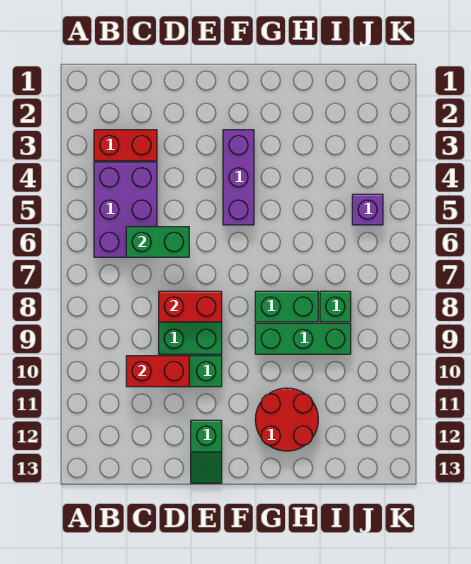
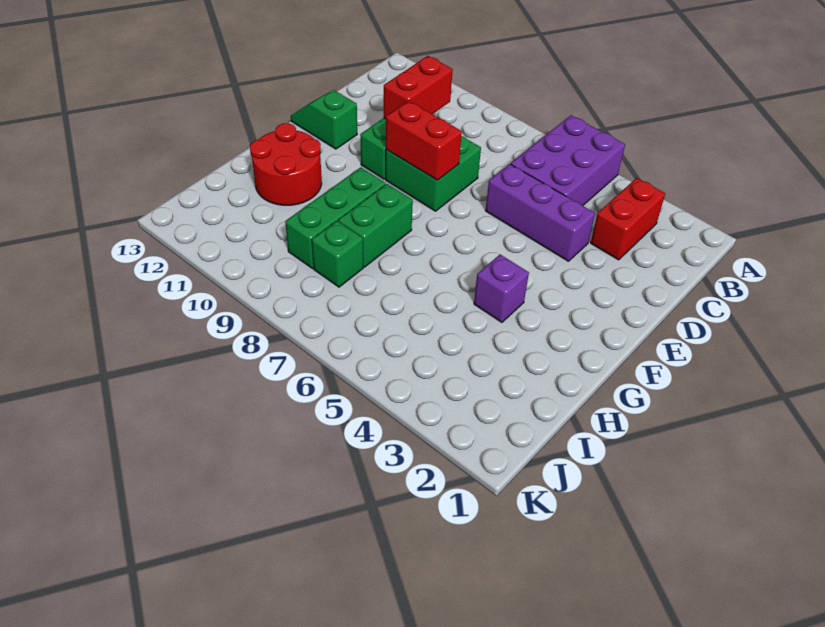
purple brick B4:C6 level 1 -> purple brick A5:C6 level 1
green brick C6:D6 level 2 -> none
red brick D8:E8 level 2 -> red brick E8:E9 level 2
purple brick F3:F5 level 1 -> purple brick D4:D6 level 1
purple brick J5 level 1 -> purple brick G4 level 1

